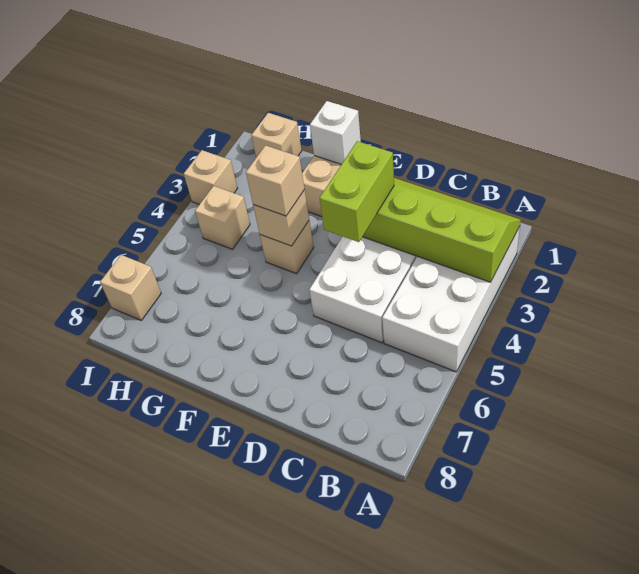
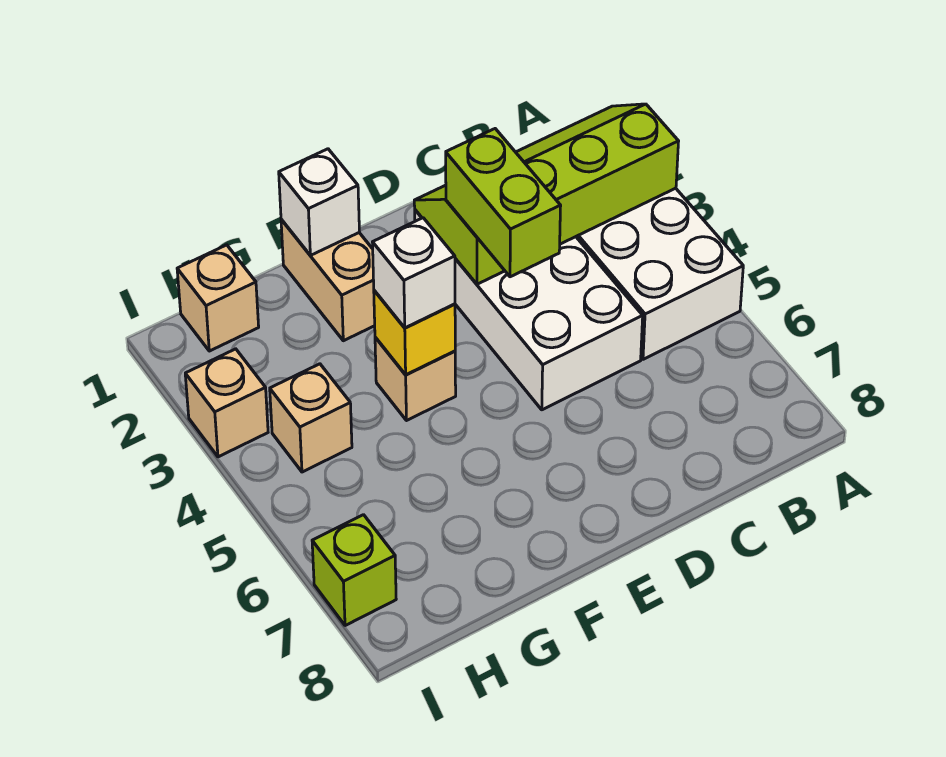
tan brick F4 level 2 -> yellow brick F4 level 2
tan brick F4 level 3 -> white brick F4 level 3
tan brick I7 level 1 -> lime brick I7 level 1

